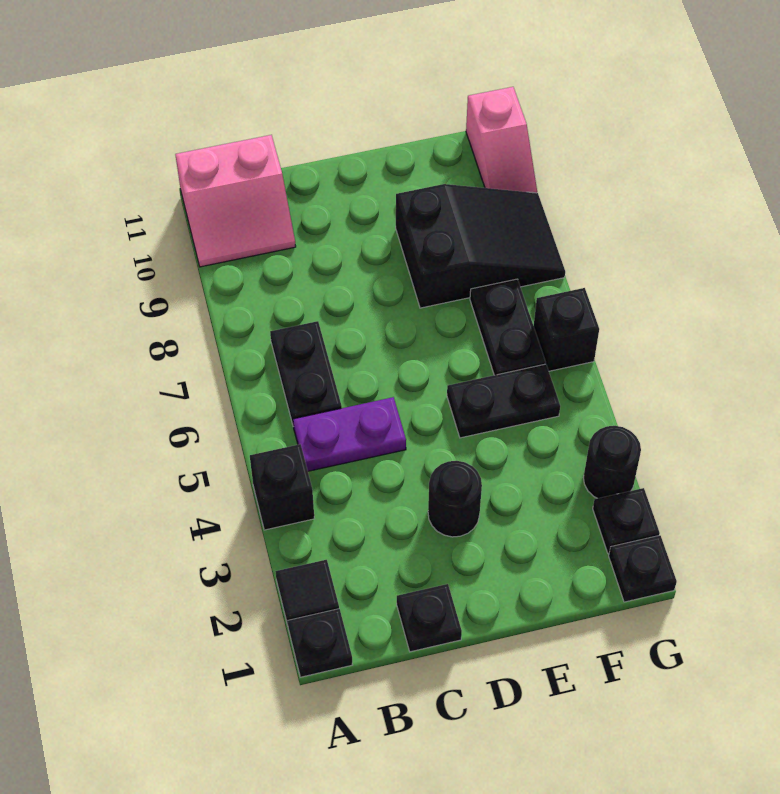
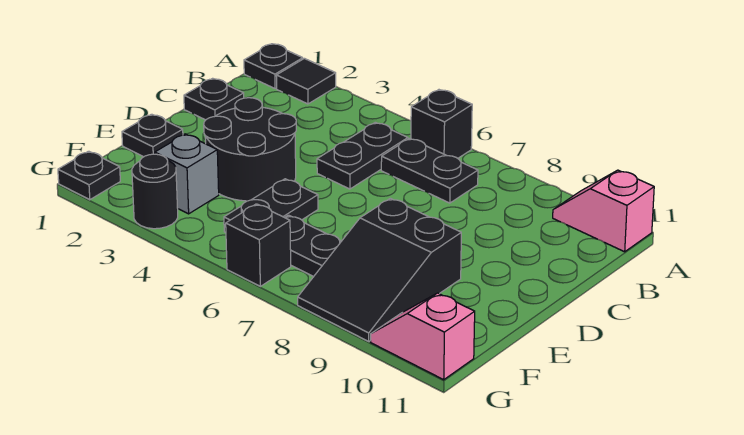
black brick A4 level 1 -> black brick A6 level 1
pink slope A10:B11 level 1 top 11 -> pink slope A10:A11 level 1 top 11
purple plate B5:C5 level 1 -> black plate B5:C5 level 1
black round brick D3 level 1 -> black round brick D3:E4 level 1
none -> grey brick F3 level 1
black plate G2 level 1 -> black plate E1 level 1

